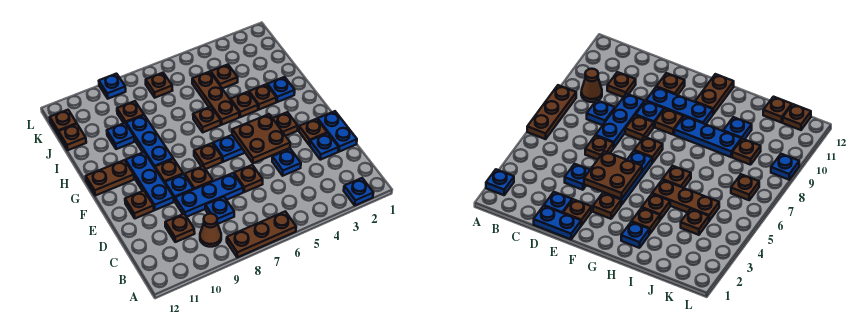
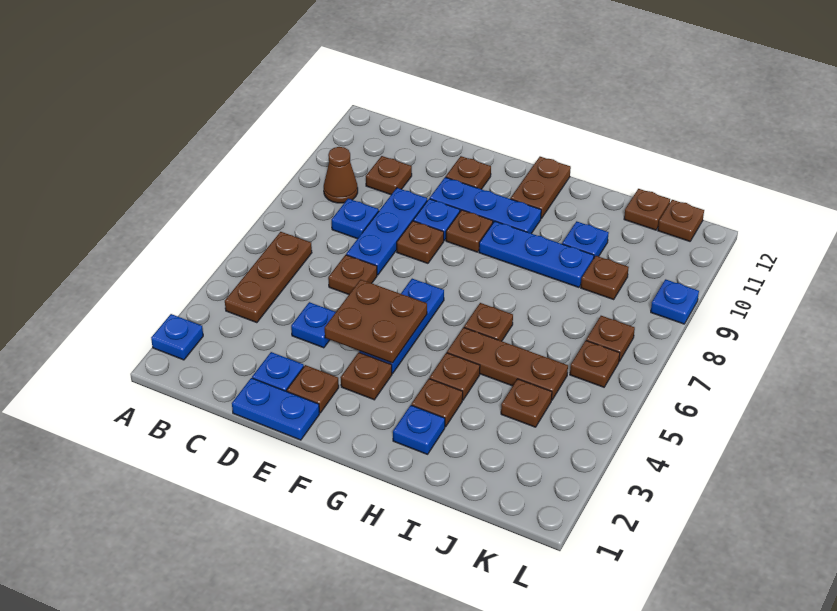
brown plate A6:A8 level 1 -> brown plate B4:B6 level 1
brown plate F7 level 1 -> brown plate K6 level 1

